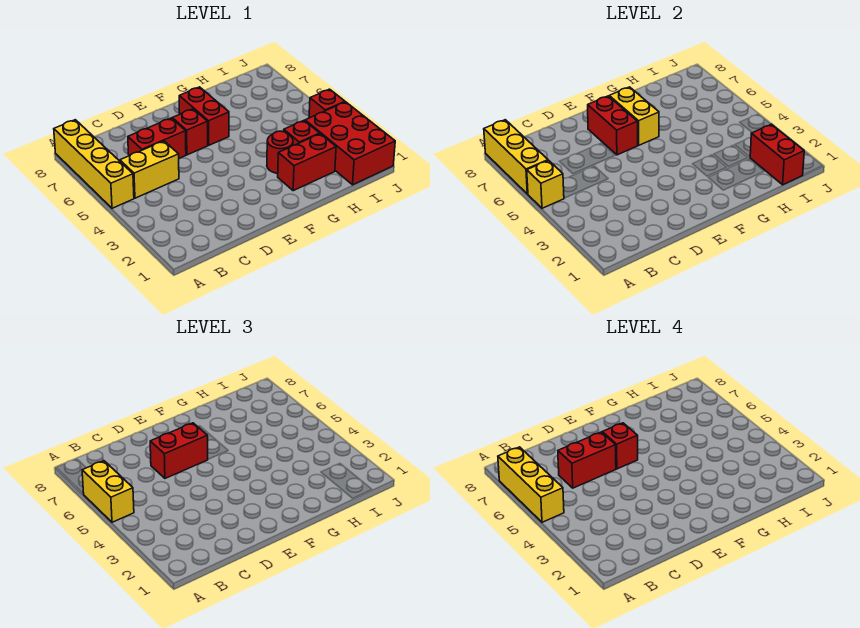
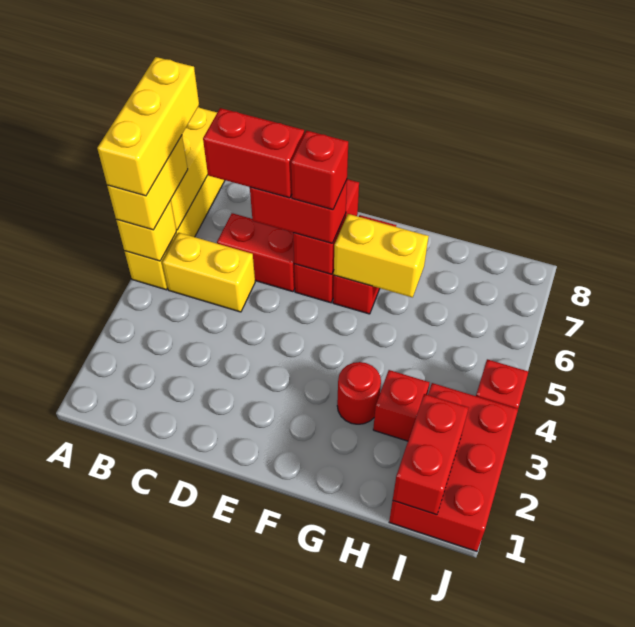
yellow brick F6:F7 level 2 -> yellow brick F6:G6 level 2
red brick G2:H2 level 1 -> none

